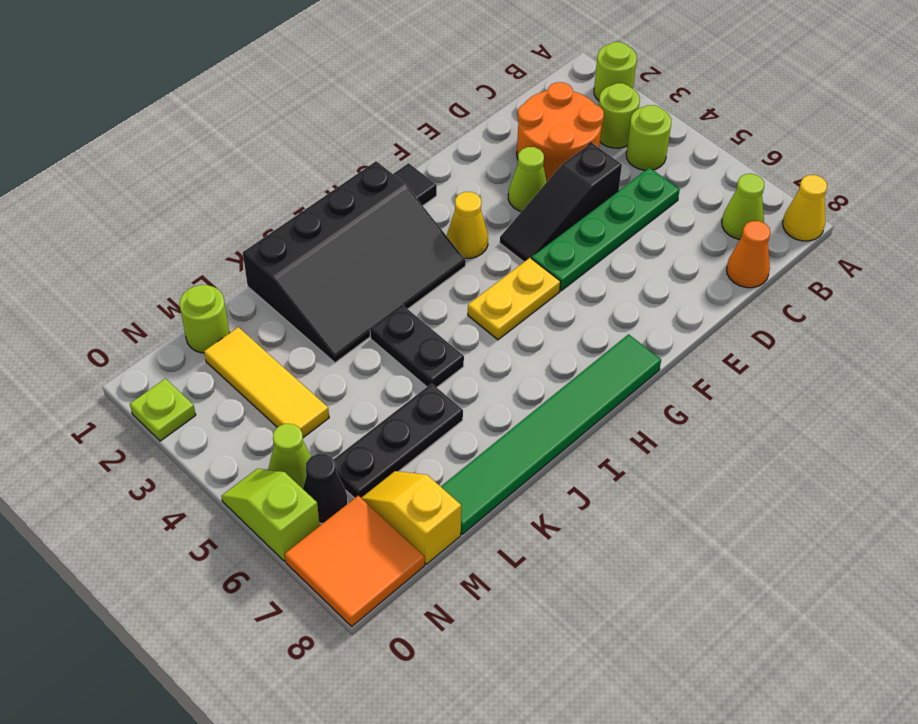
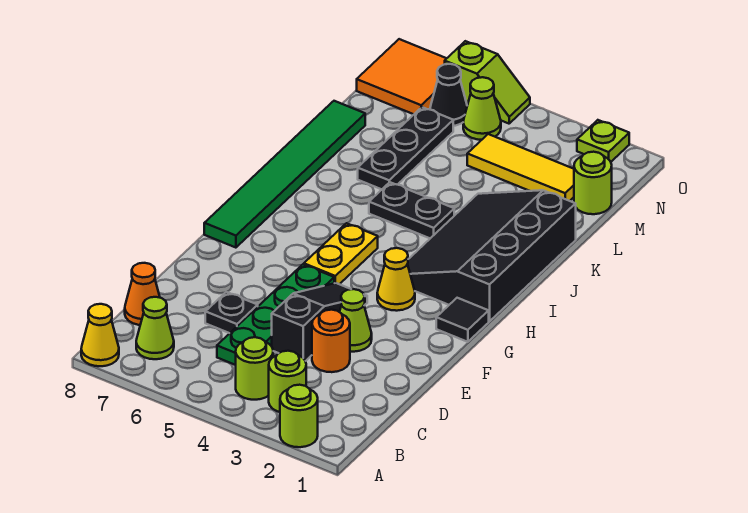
orange round brick C2:D3 level 1 -> orange round brick D3 level 1
none -> black plate D6 level 1
yellow slope M7:M8 level 1 top 8 -> none

